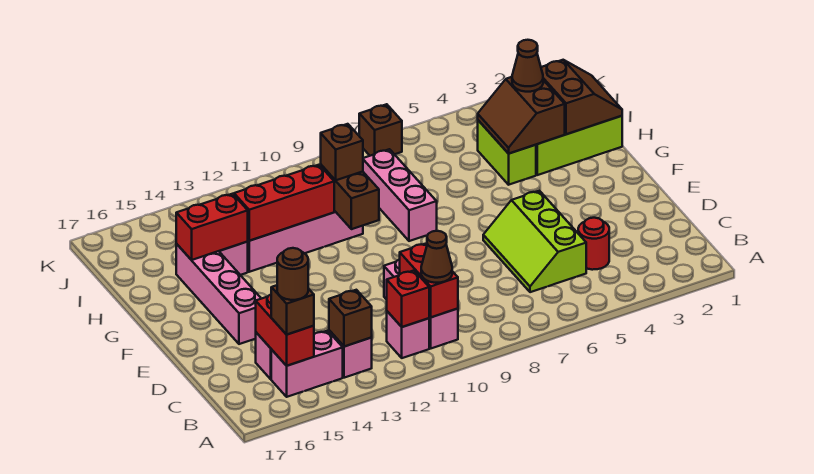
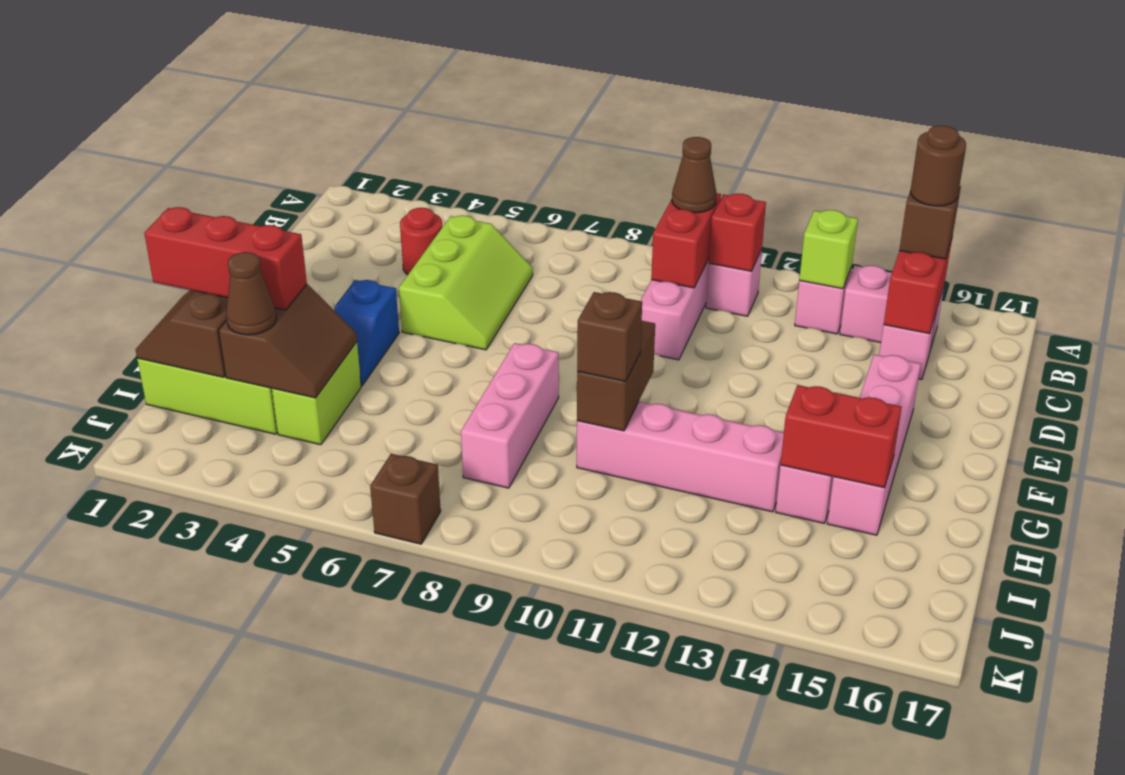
brown brick B13 level 2 -> lime brick B13 level 2
none -> blue slope F4:G4 level 1 top F
red brick H11:H13 level 2 -> red brick H1:H3 level 3

